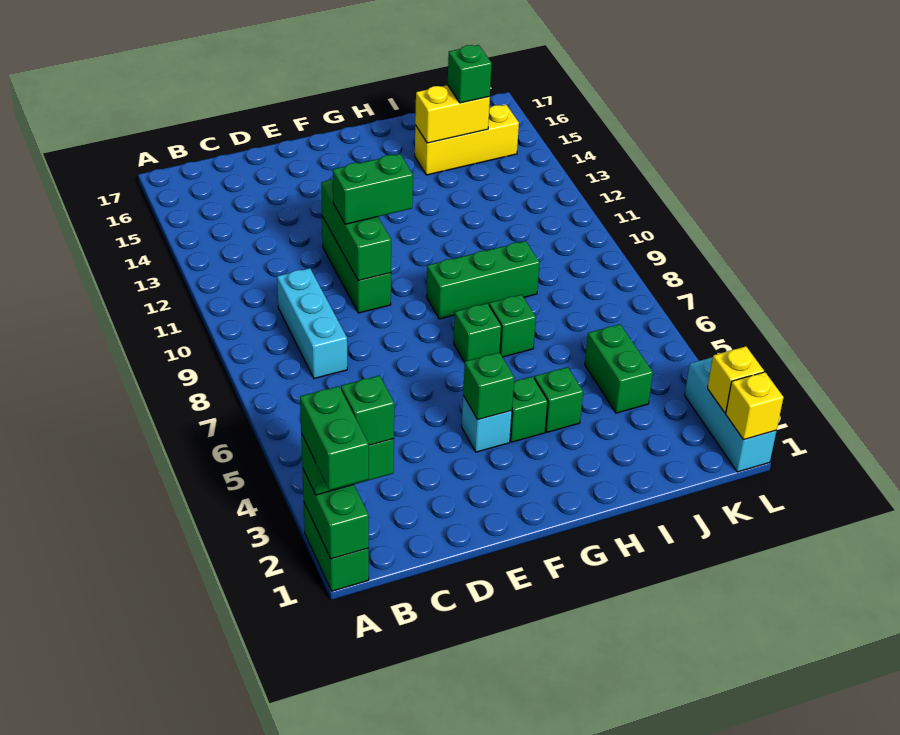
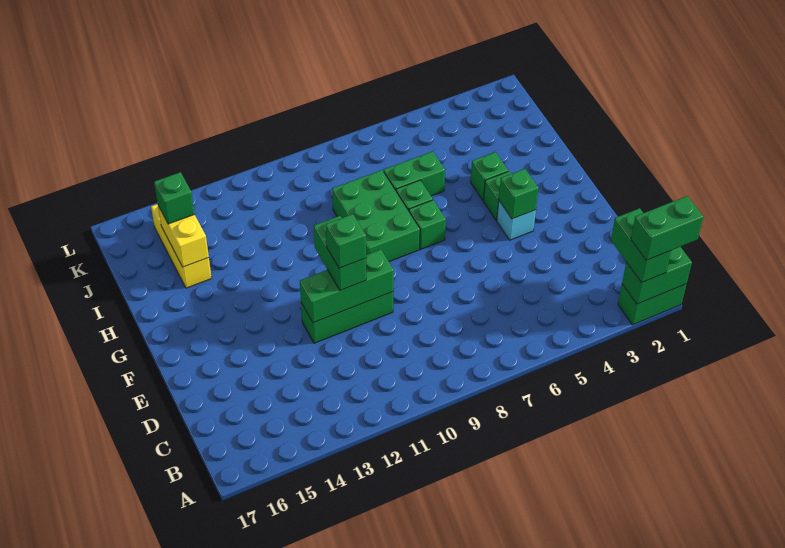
green brick B2 level 4 -> green brick E11 level 4
cyan brick C8:C10 level 1 -> none
green brick G9:I9 level 1 -> green brick G8:I9 level 1
green brick J4:J5 level 1 -> green brick I6:I7 level 1
cyan brick L1:L3 level 1 -> none
yellow brick L1 level 2 -> none
yellow brick L2 level 2 -> none

